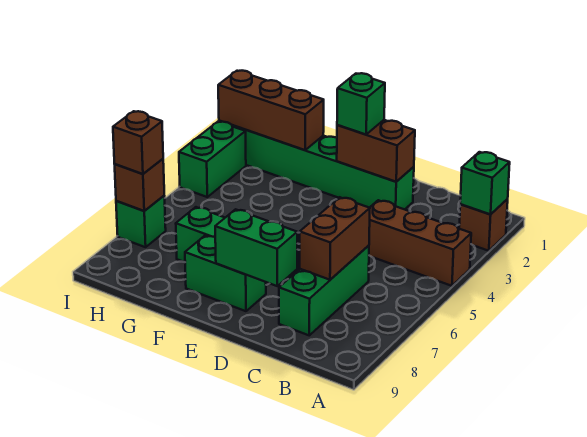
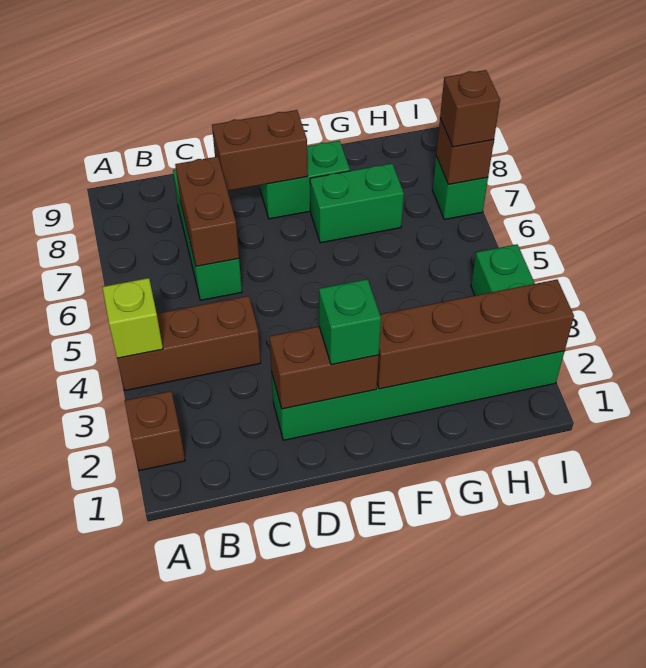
green brick A2 level 2 -> none
none -> lime brick A4 level 2
green brick D8:E8 level 2 -> brown brick D8:E8 level 2
brown brick G2:I2 level 2 -> brown brick F2:I2 level 2

